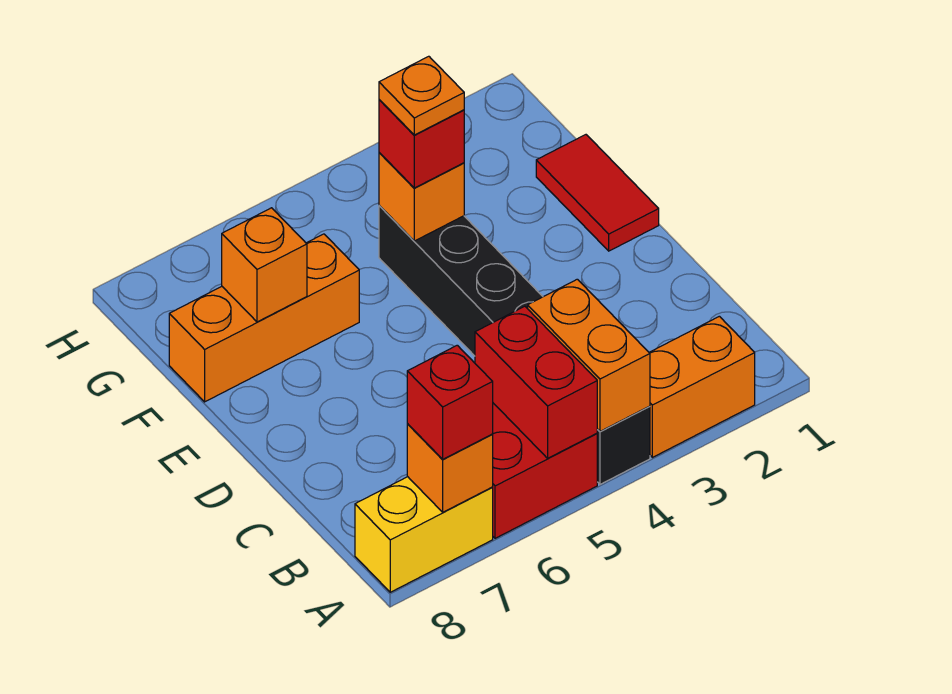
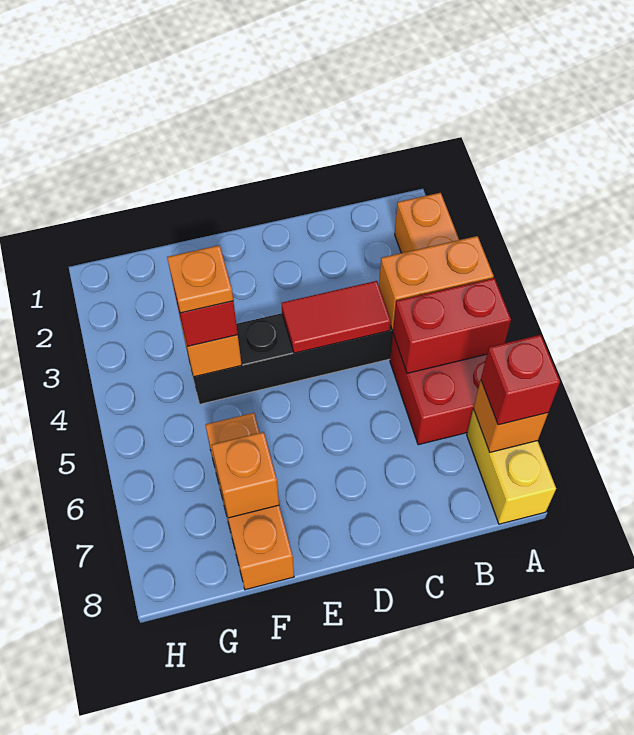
red tile E1:F1 level 1 -> red tile C4:D4 level 2

